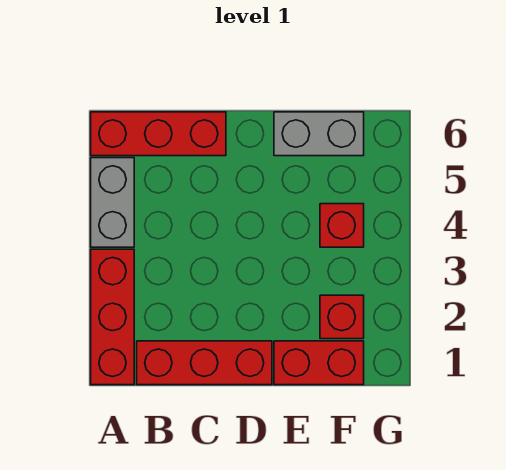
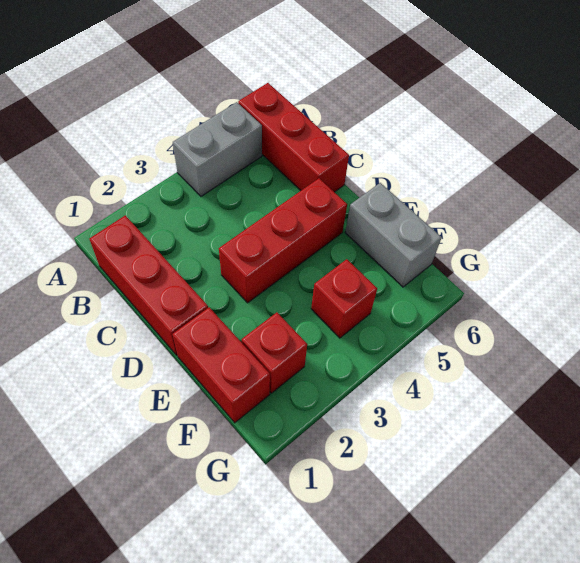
red brick A1:A3 level 1 -> red brick D3:D5 level 1

